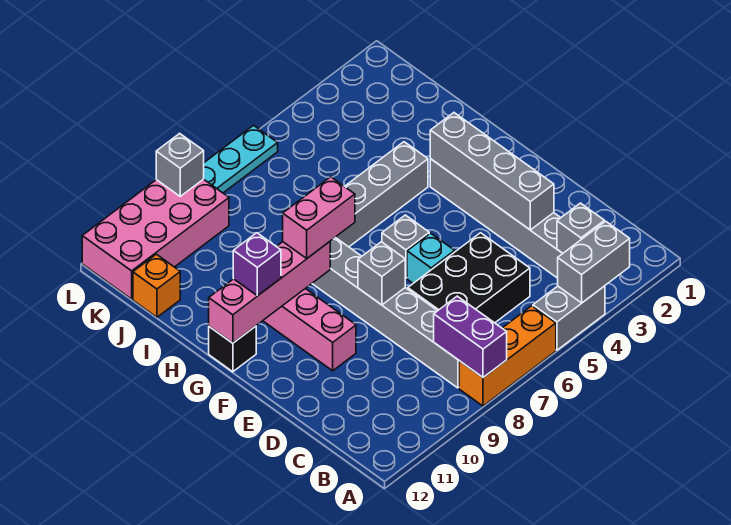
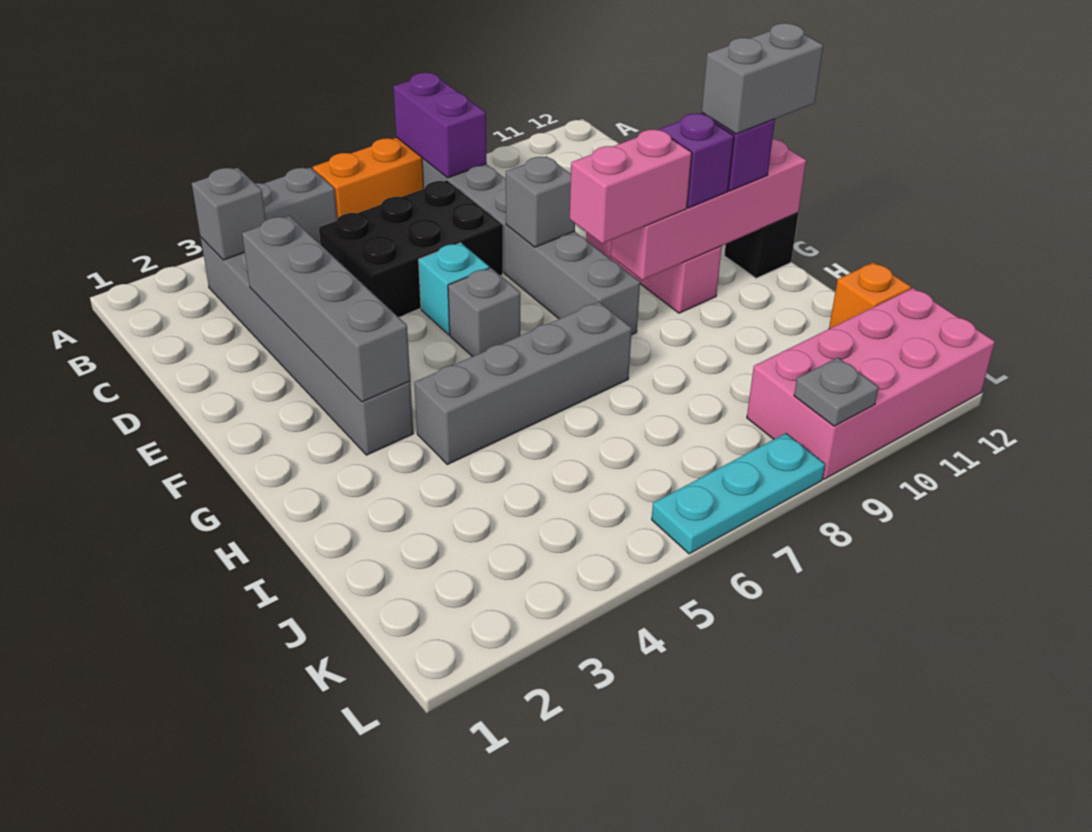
grey brick A3:A4 level 2 -> grey brick G11:G12 level 4
none -> purple brick G10 level 3
grey brick L9 level 2 -> grey plate L9 level 2

